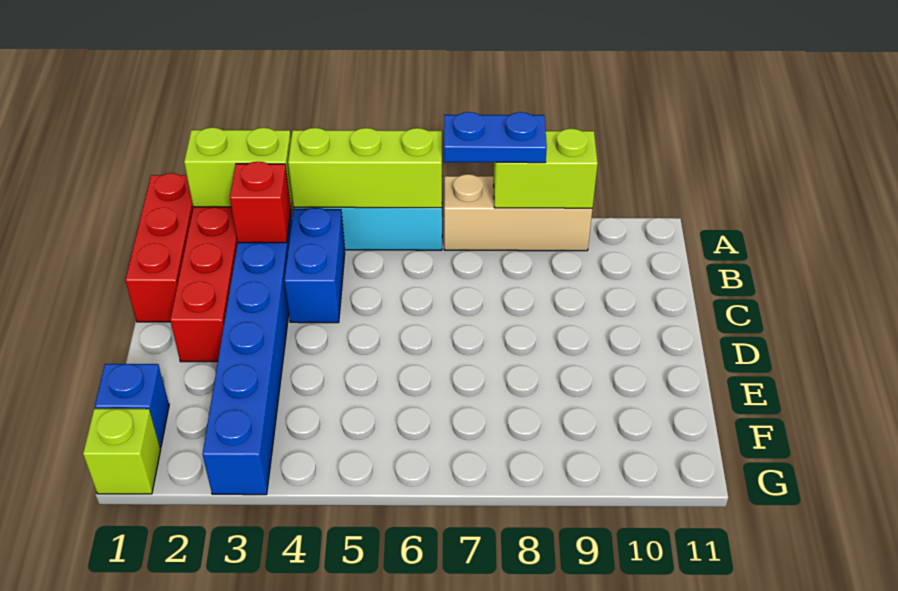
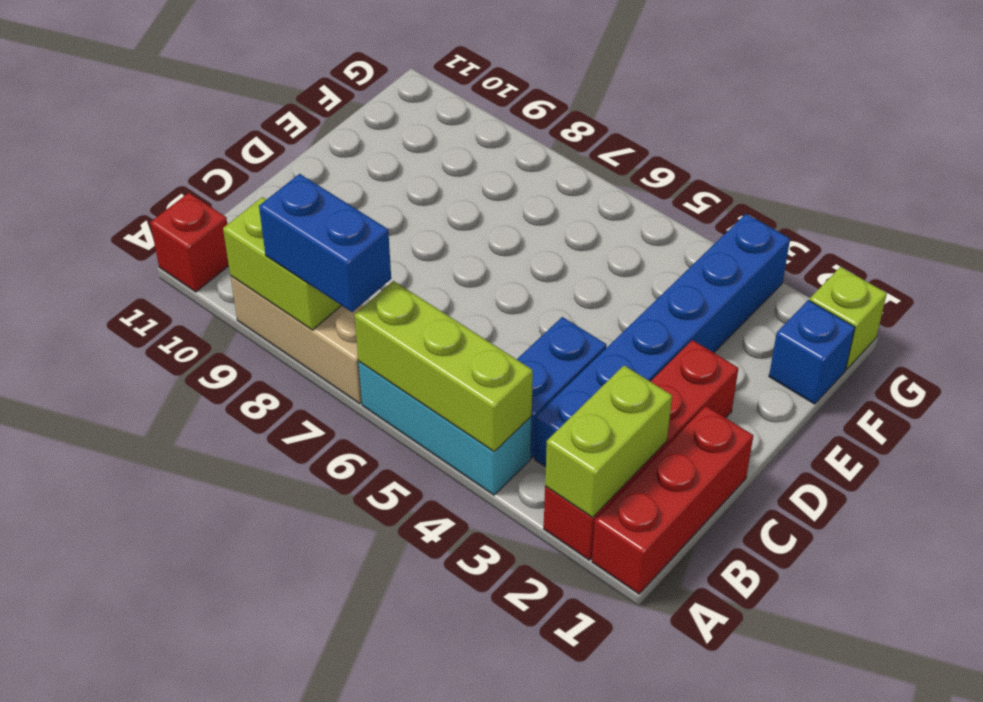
lime brick A2:A3 level 2 -> lime brick A2:B2 level 2
blue plate A7:A8 level 3 -> blue brick A7:A8 level 3
red brick B3 level 2 -> red brick A11 level 1

